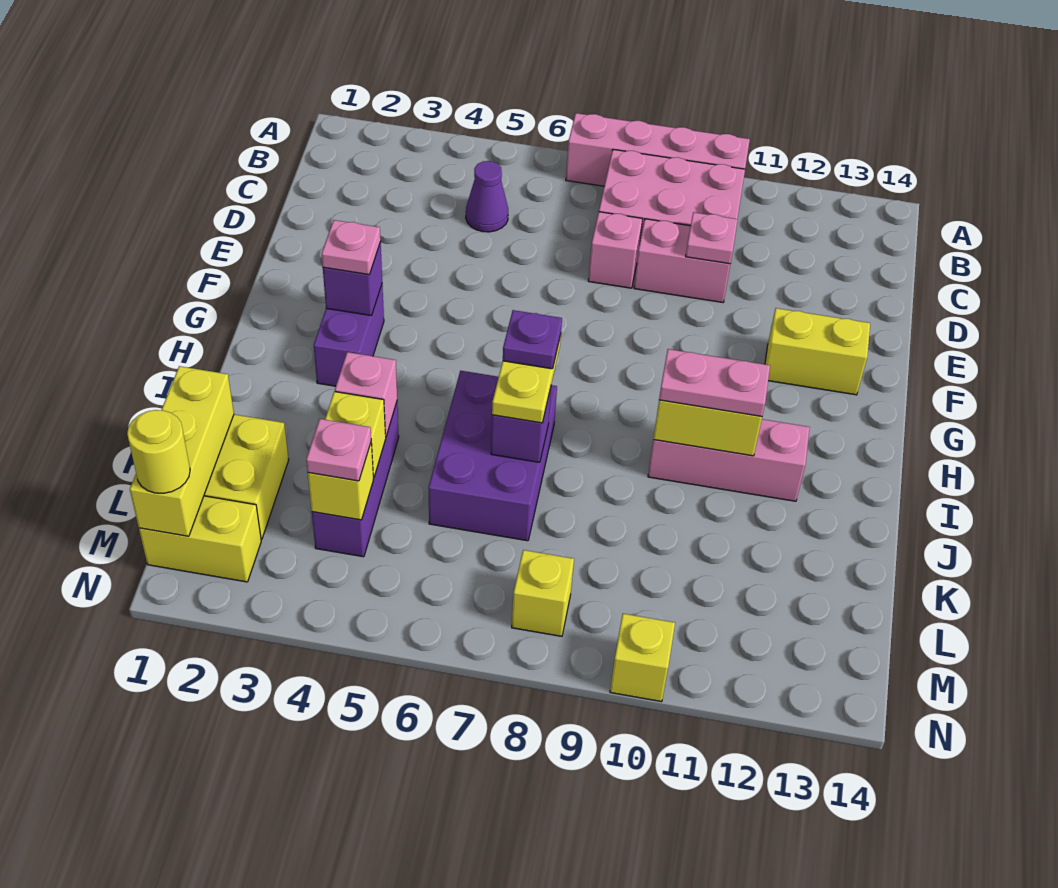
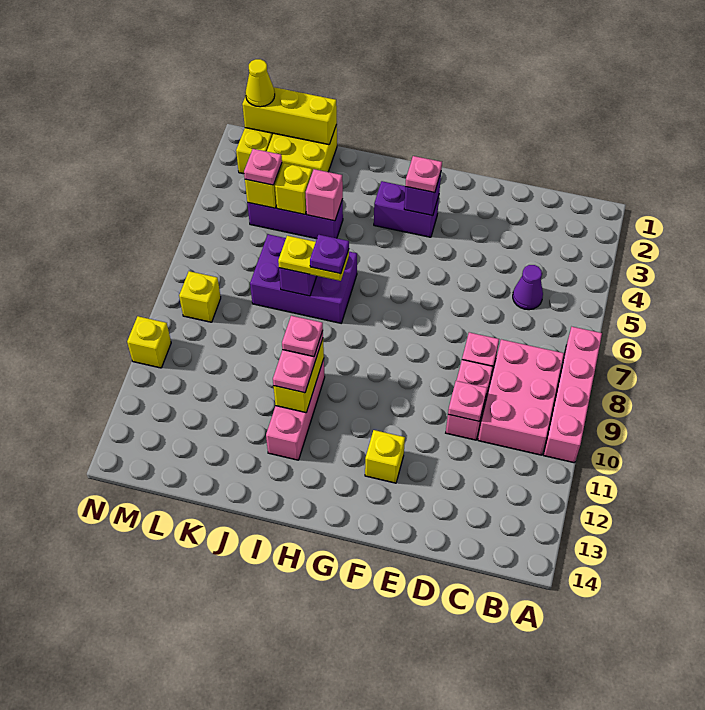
yellow brick F12:F13 level 1 -> yellow brick F12 level 1
none -> pink plate I10 level 4
yellow round brick M1 level 3 -> yellow cone M1 level 3

